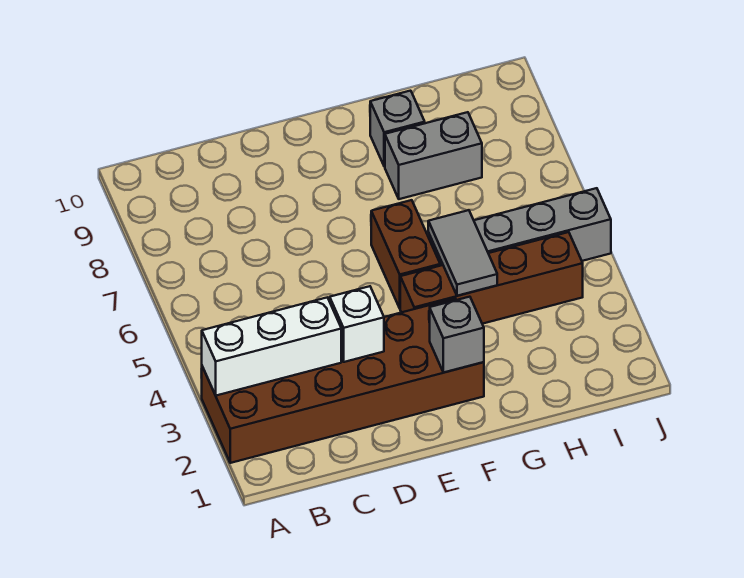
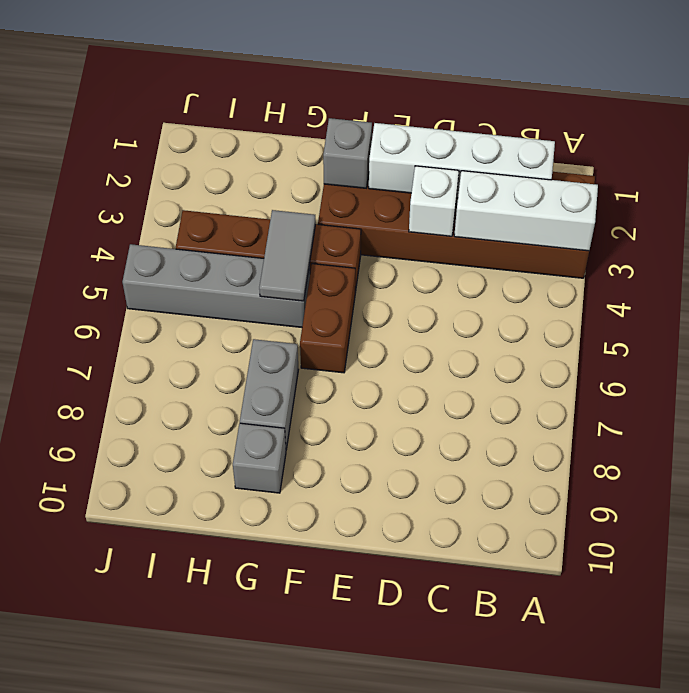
none -> white brick B2:E2 level 2
grey brick G8:H8 level 1 -> grey brick G7:G8 level 1

